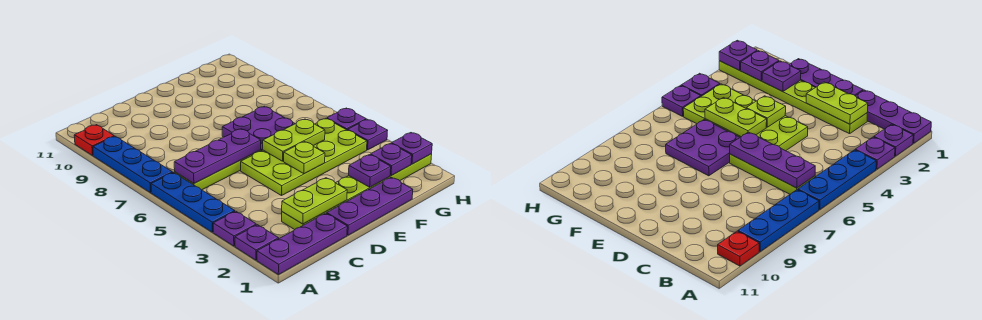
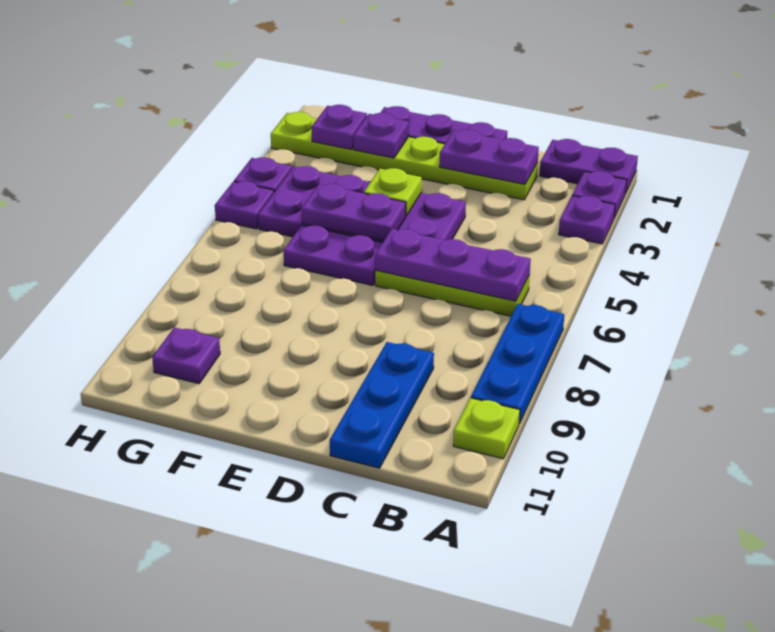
purple plate A1:C1 level 1 -> purple plate A1:B1 level 1
blue plate A4:A6 level 1 -> blue plate C9:C11 level 1
red plate A10 level 1 -> lime plate A10 level 1
lime plate C2:D2 level 2 -> purple plate C2:D2 level 2
lime plate D4:G5 level 1 -> purple plate D4:G5 level 1
lime plate E5:F5 level 2 -> purple plate E5:F5 level 2
purple plate E6:F7 level 1 -> purple plate E6:F6 level 1
purple plate H2 level 2 -> purple plate G10 level 1

